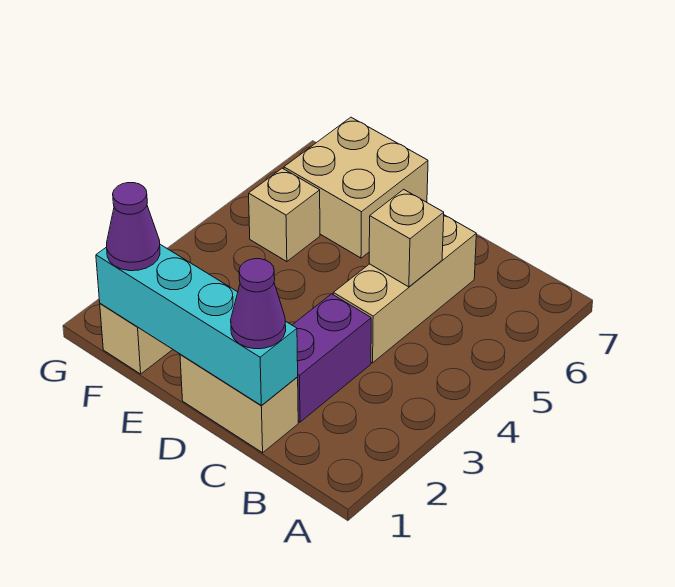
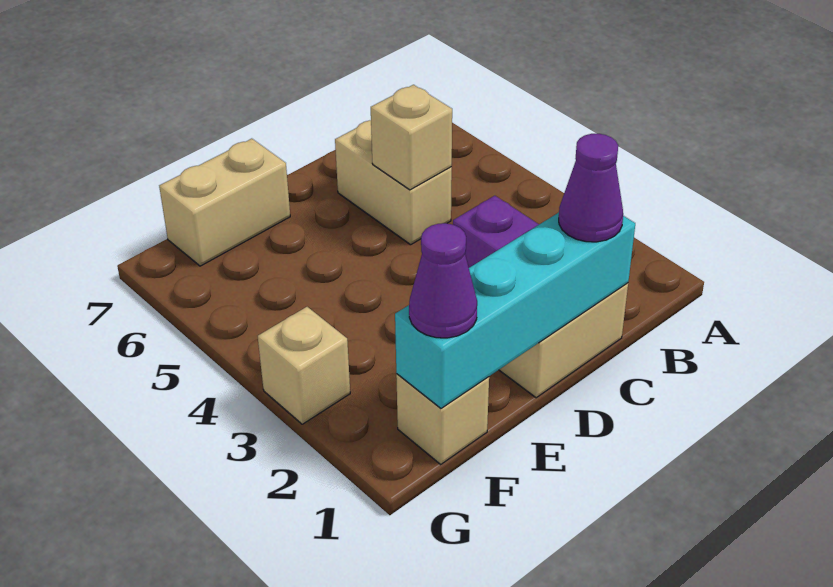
tan brick C4:C6 level 1 -> tan brick C5:C6 level 1
tan brick E6:F7 level 1 -> tan brick E7:F7 level 1
tan brick F5 level 1 -> tan brick G3 level 1

